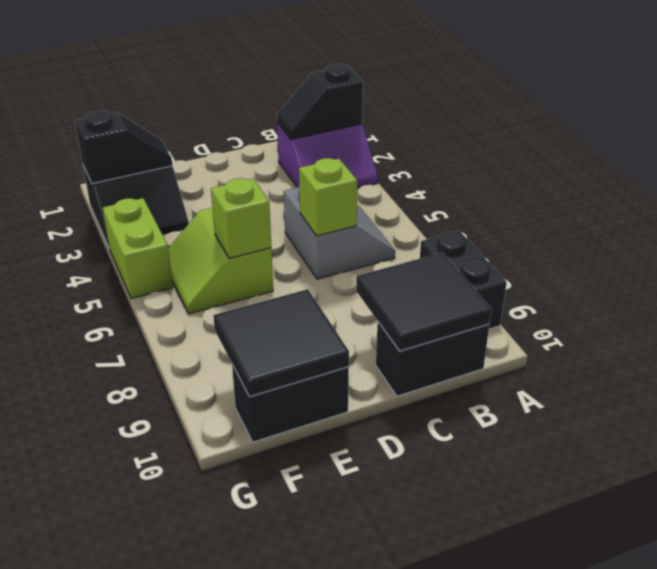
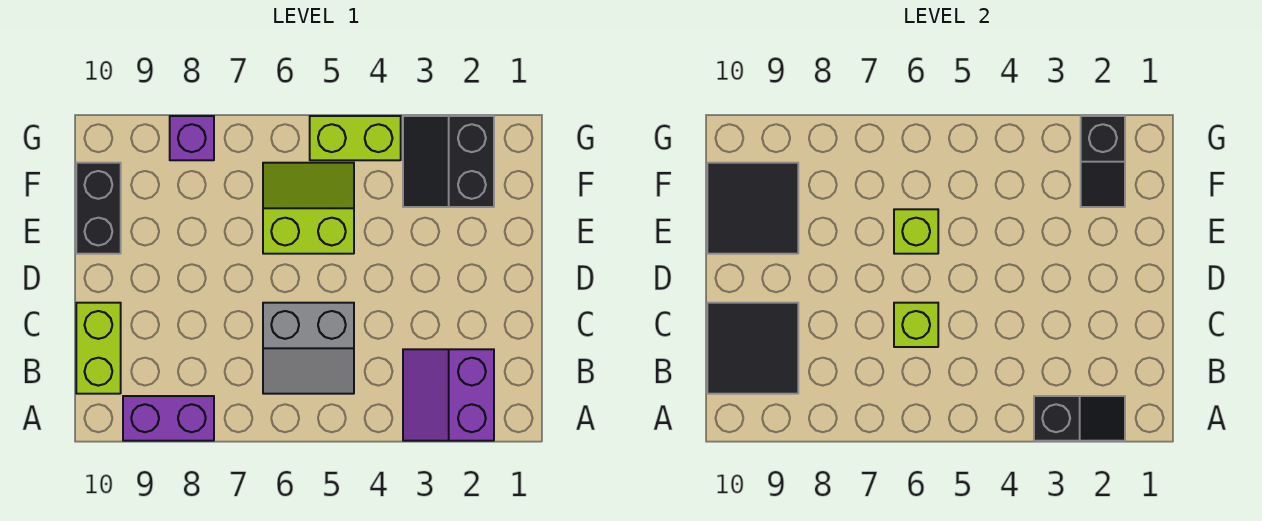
black slope A2:B2 level 2 top A -> black slope A2:A3 level 2 top 3
black brick A8:A9 level 1 -> purple brick A8:A9 level 1
black brick B10:C10 level 1 -> lime brick B10:C10 level 1
none -> purple brick G8 level 1

